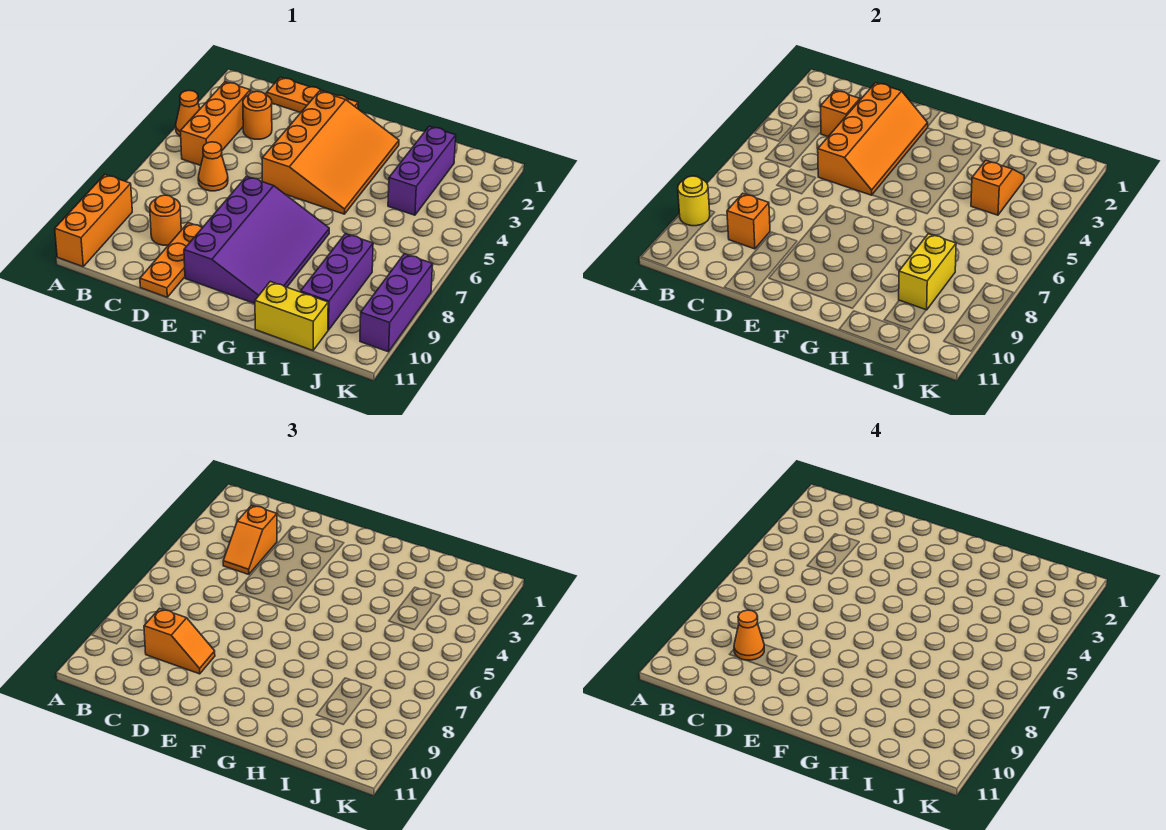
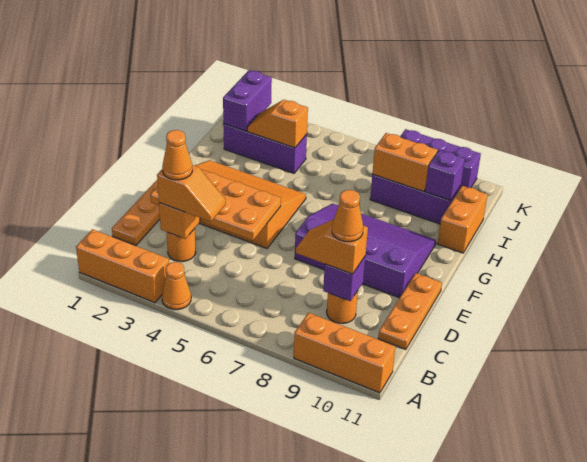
yellow round brick A9 level 2 -> none
orange brick B3:B5 level 1 -> orange brick A1:A3 level 1
orange cone C6 level 1 -> orange cone C3 level 4
orange brick C9 level 2 -> purple brick C9 level 2
orange slope C9:D9 level 3 top C -> orange slope C8:C9 level 3 top 9
orange slope D2:E5 level 2 top D -> orange plate D2:E5 level 2
orange plate D9:D11 level 1 -> orange plate C11:E11 level 1
yellow brick H11:I11 level 1 -> orange brick H11:I11 level 1
none -> purple brick I2:J2 level 2
yellow brick I8:I9 level 2 -> orange brick I8:I9 level 2
none -> purple brick I10 level 2

